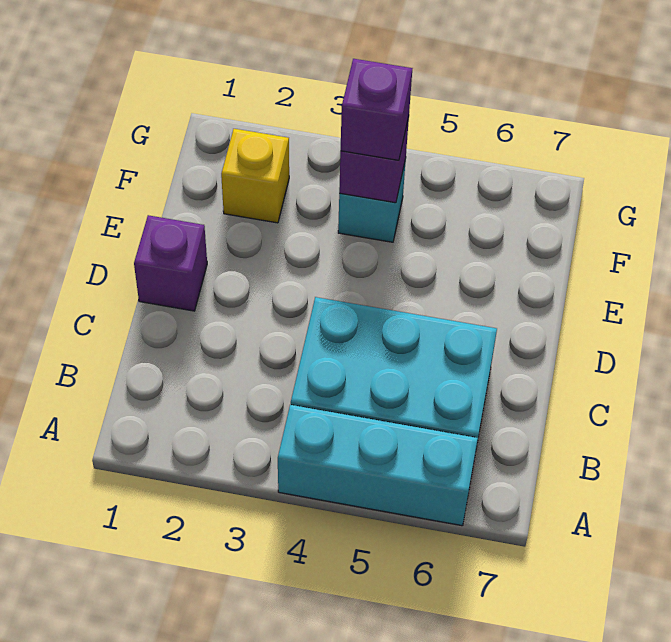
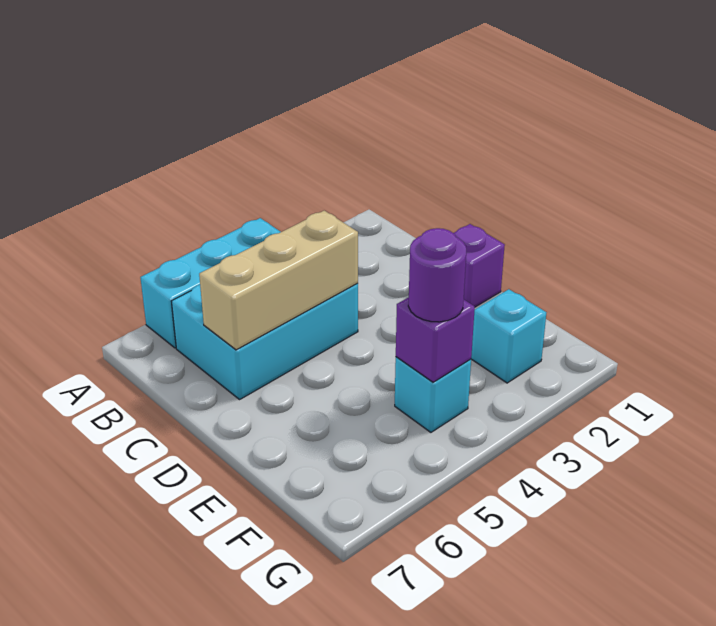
none -> tan brick C4:C6 level 2
yellow brick F2 level 1 -> cyan brick F2 level 1
purple brick F4 level 3 -> purple round brick F4 level 3

